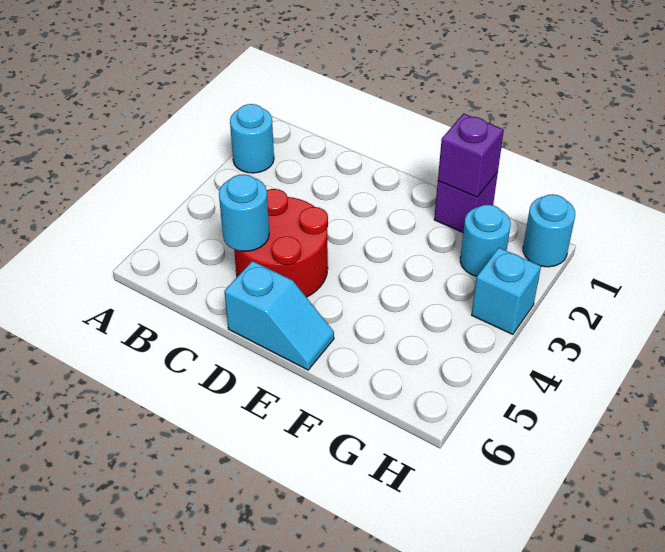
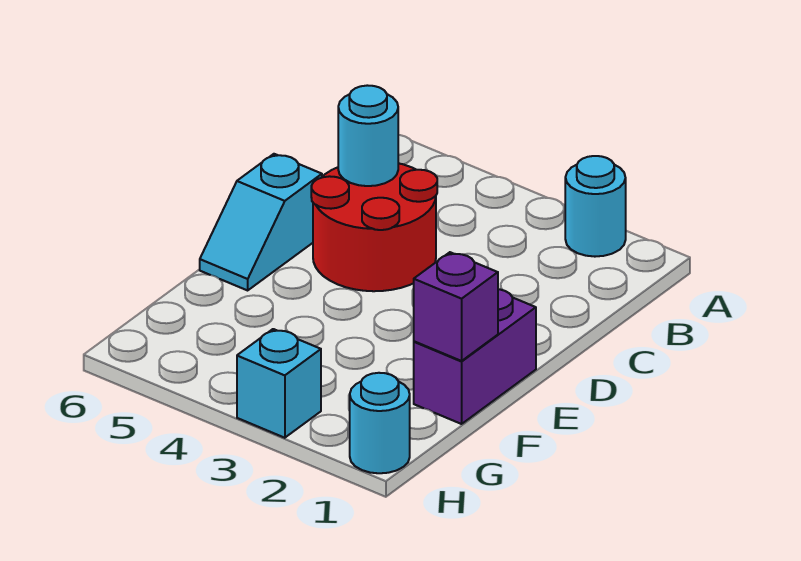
purple brick F1 level 1 -> purple brick E1:F1 level 1
cyan round brick G2 level 1 -> none

